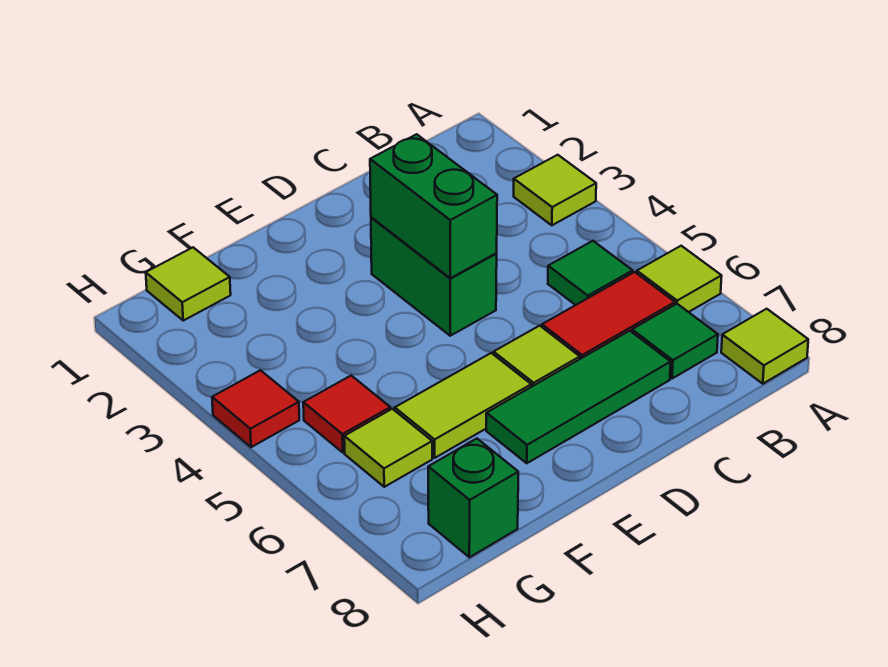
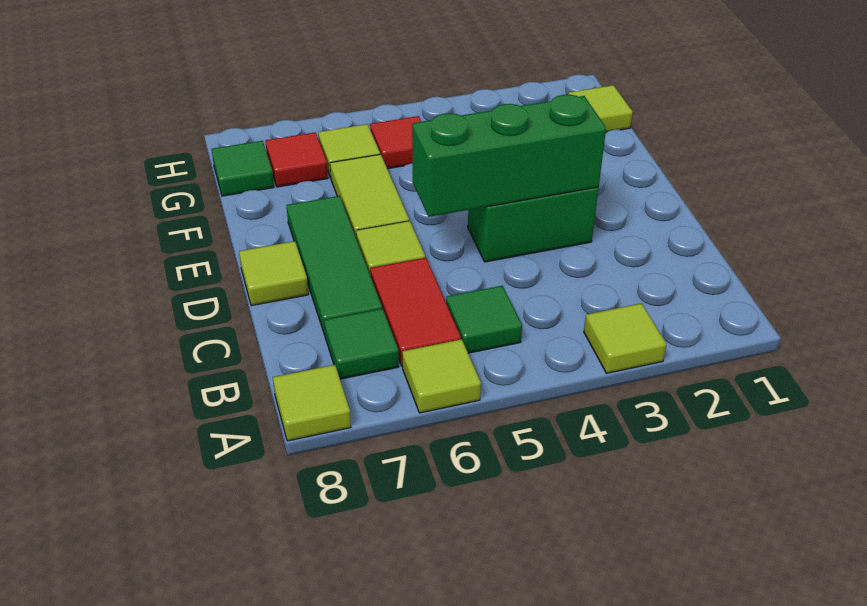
green brick D3:D4 level 2 -> green brick D3:D5 level 2
none -> lime tile D8 level 1
green brick G8 level 1 -> green tile G8 level 1
red tile H4 level 1 -> red tile G7 level 1

